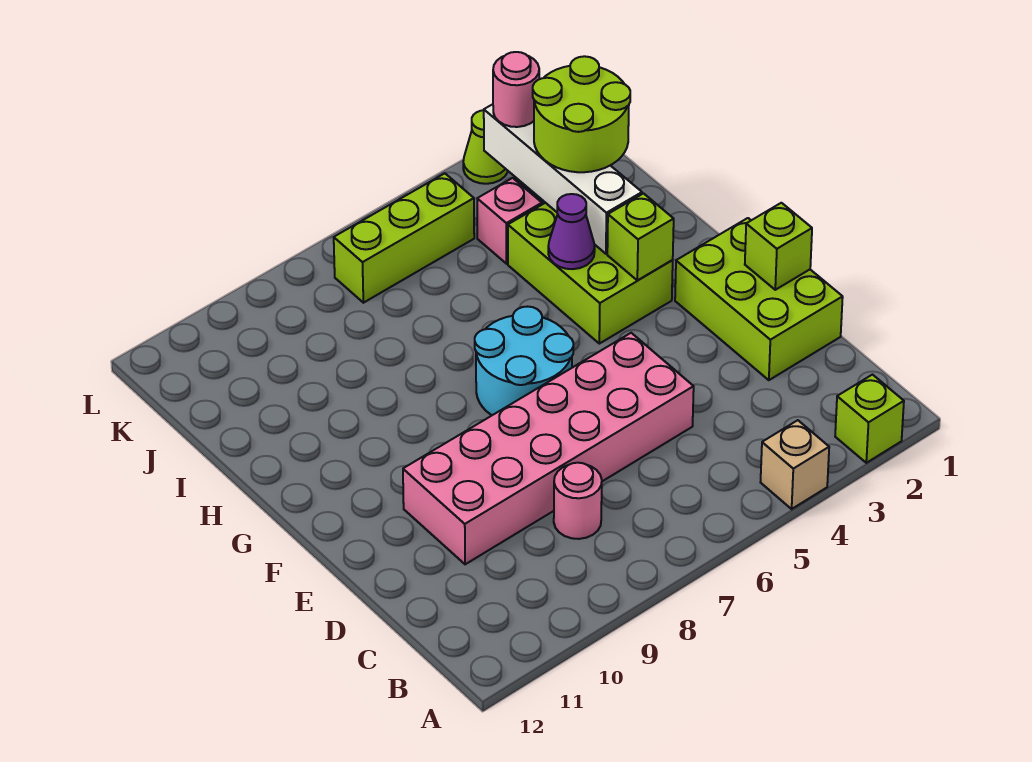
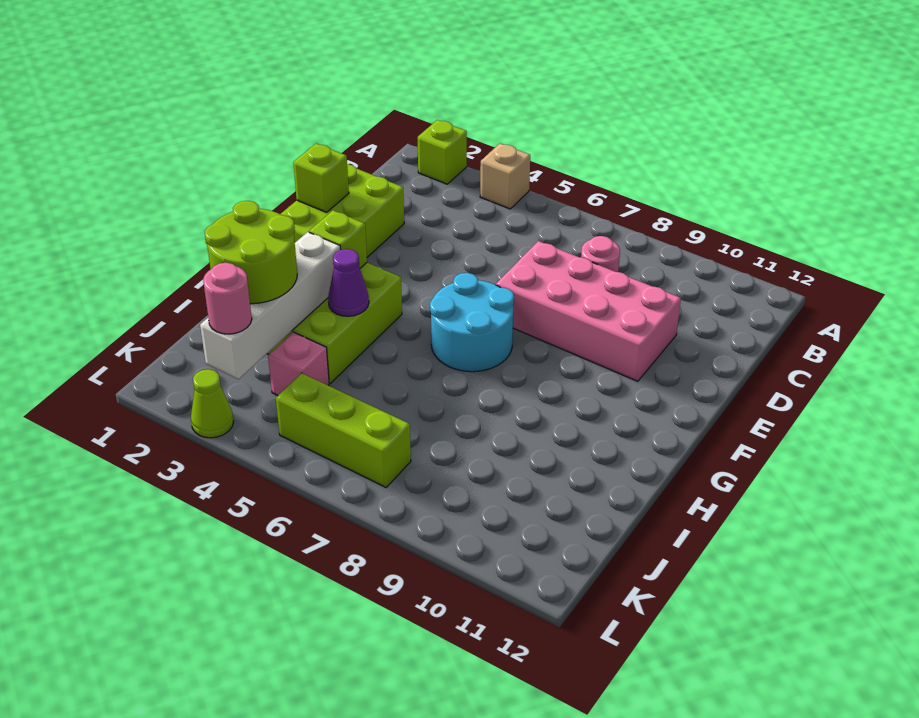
pink brick D5:E10 level 1 -> pink brick D7:E10 level 1

